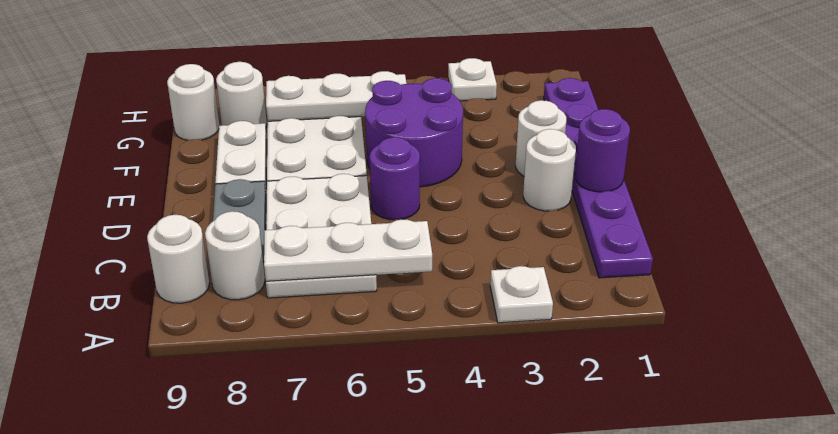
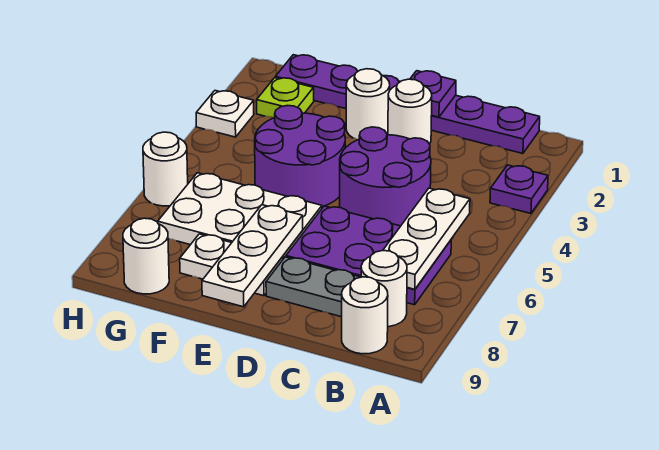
white plate A3 level 1 -> purple plate A3 level 1
white plate B6:D7 level 1 -> purple plate B6:D7 level 1
purple round brick D1 level 2 -> purple plate D1 level 2
purple round brick D5 level 1 -> purple round brick C4:D5 level 1
none -> lime plate G2 level 1
white plate G5:G7 level 2 -> white plate E7:E9 level 2
white round brick G8 level 1 -> white round brick H6 level 1

